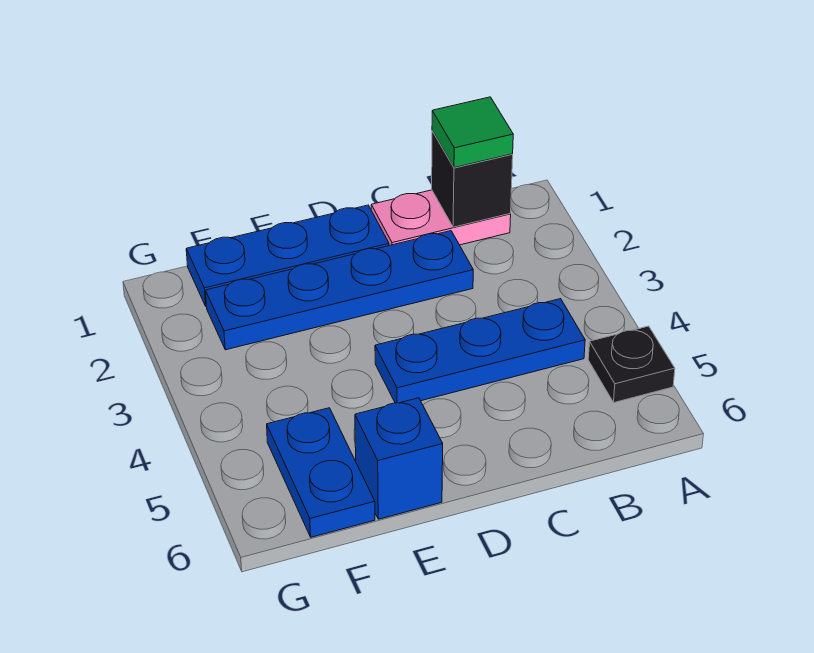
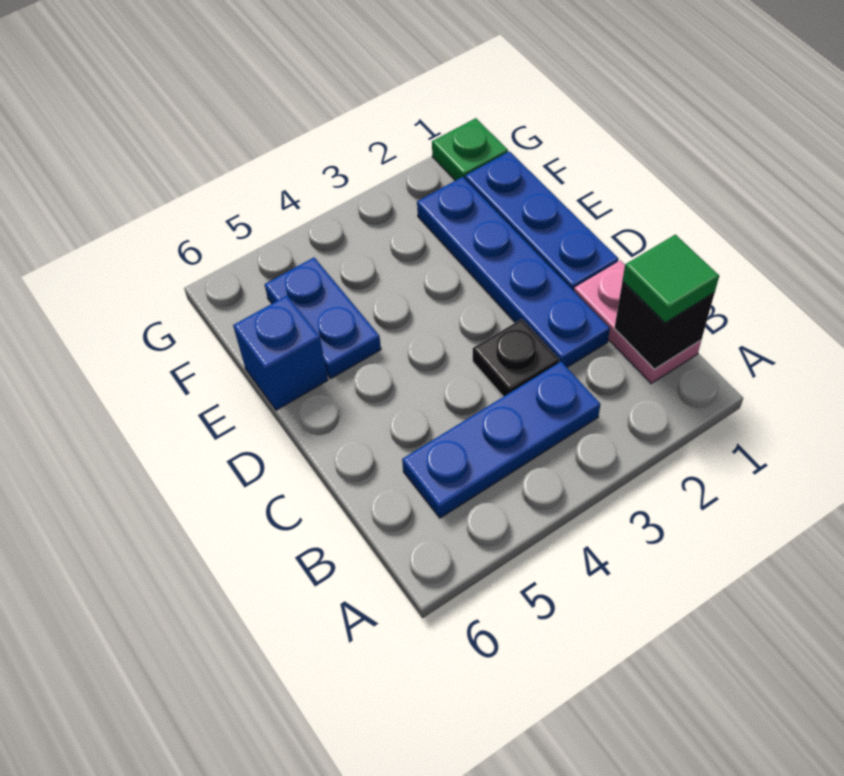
black plate A5 level 1 -> black plate C3 level 1
blue plate B4:D4 level 1 -> blue plate B3:B5 level 1
blue plate F5:F6 level 1 -> blue plate E5:F5 level 1
none -> green plate G1 level 1

